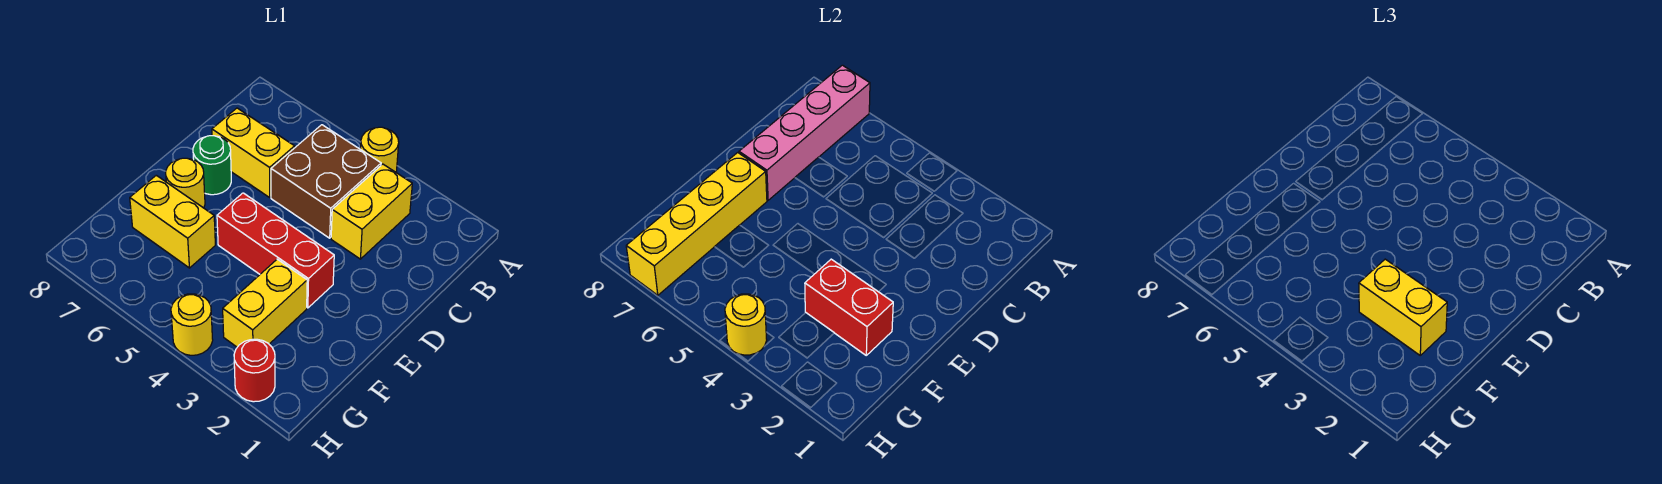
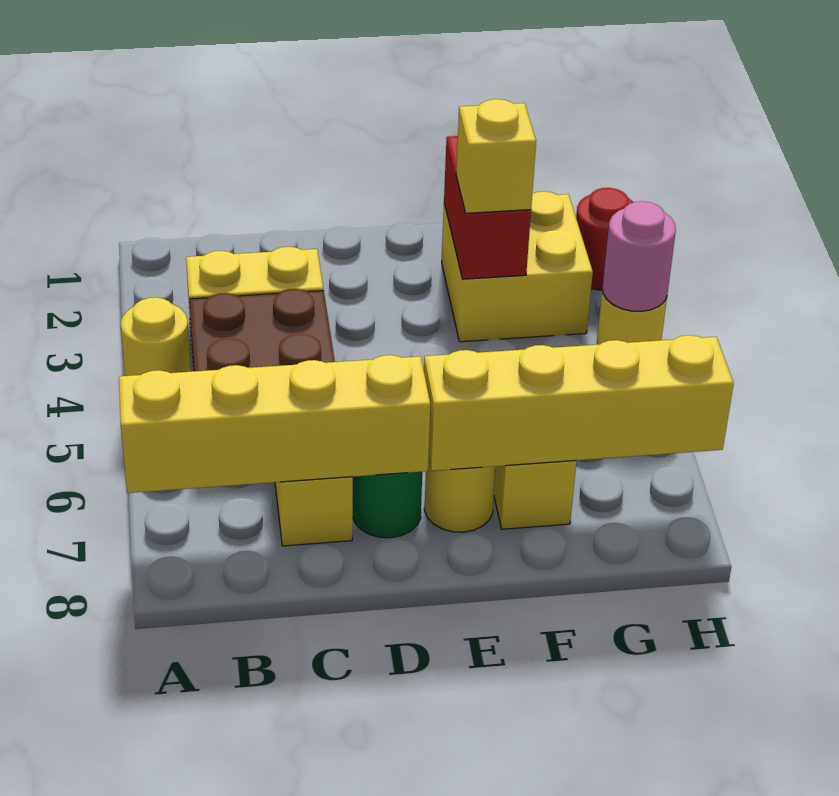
pink brick A7:D7 level 2 -> yellow brick A7:D7 level 2
red brick E3:E5 level 1 -> none
yellow brick F2:F3 level 3 -> yellow brick F3 level 3
yellow brick F3:G3 level 1 -> yellow brick F2:G3 level 1
yellow round brick H4 level 2 -> pink round brick H4 level 2

